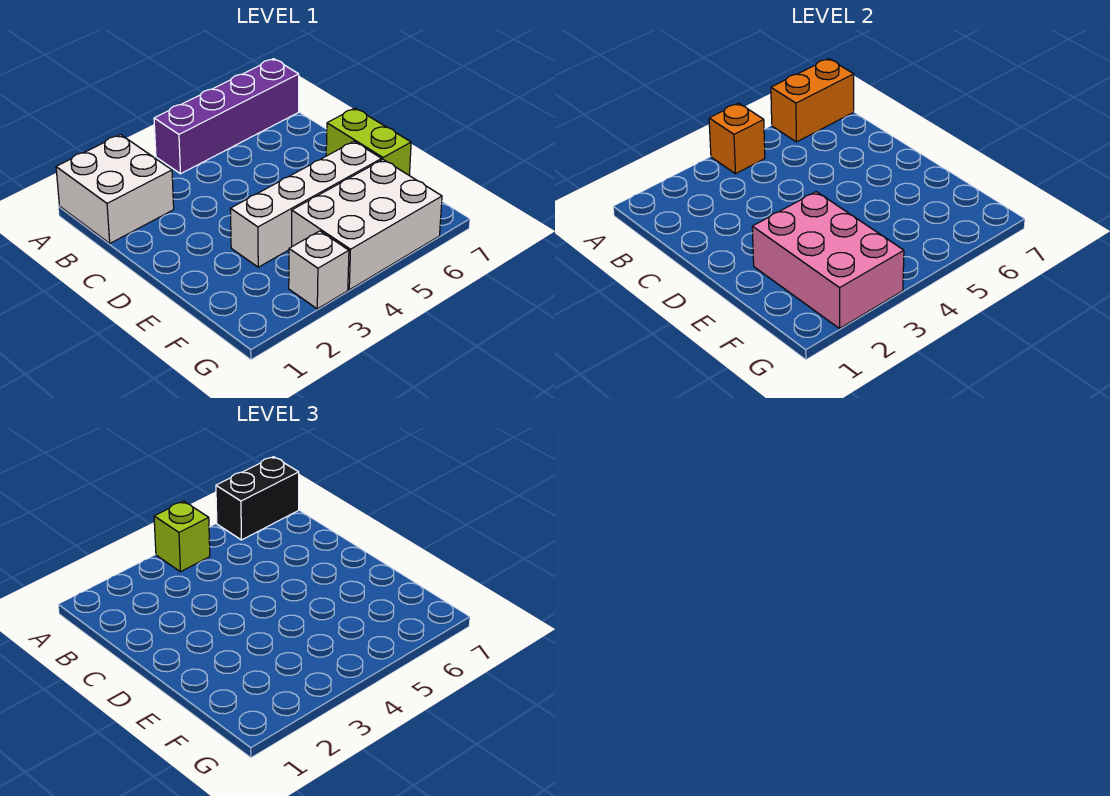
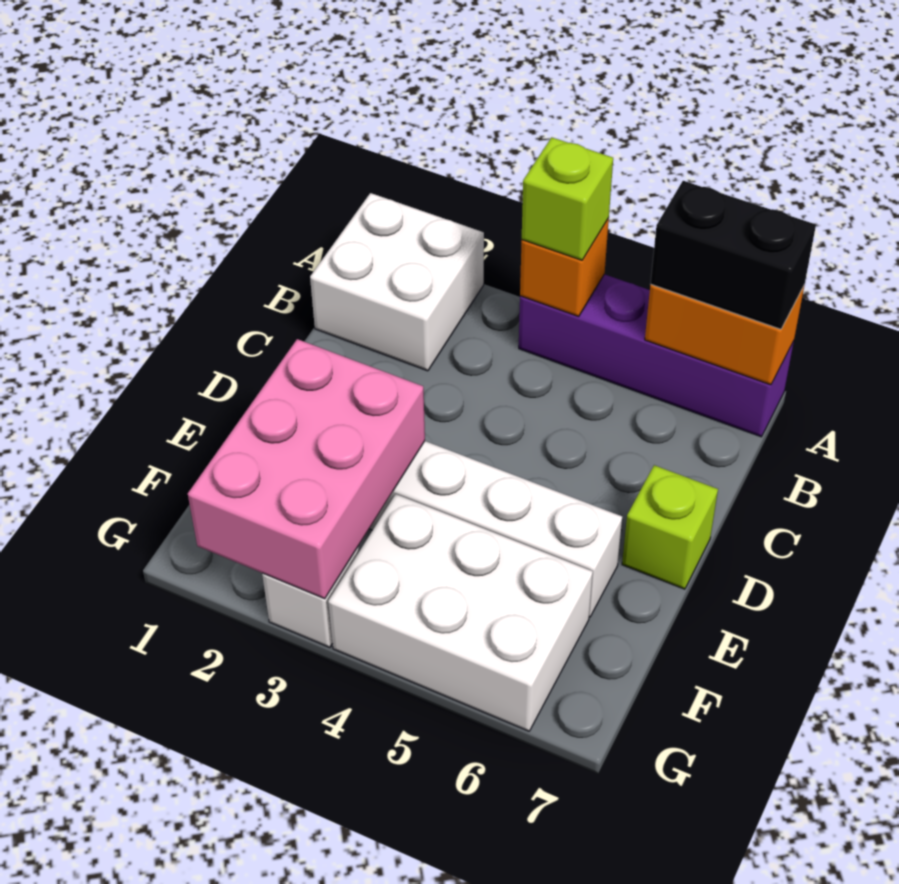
lime brick D7:E7 level 1 -> lime brick D7 level 1

